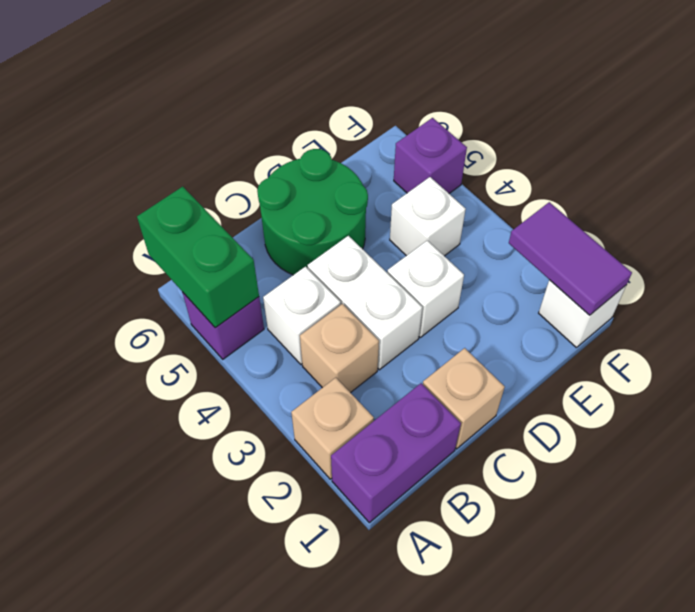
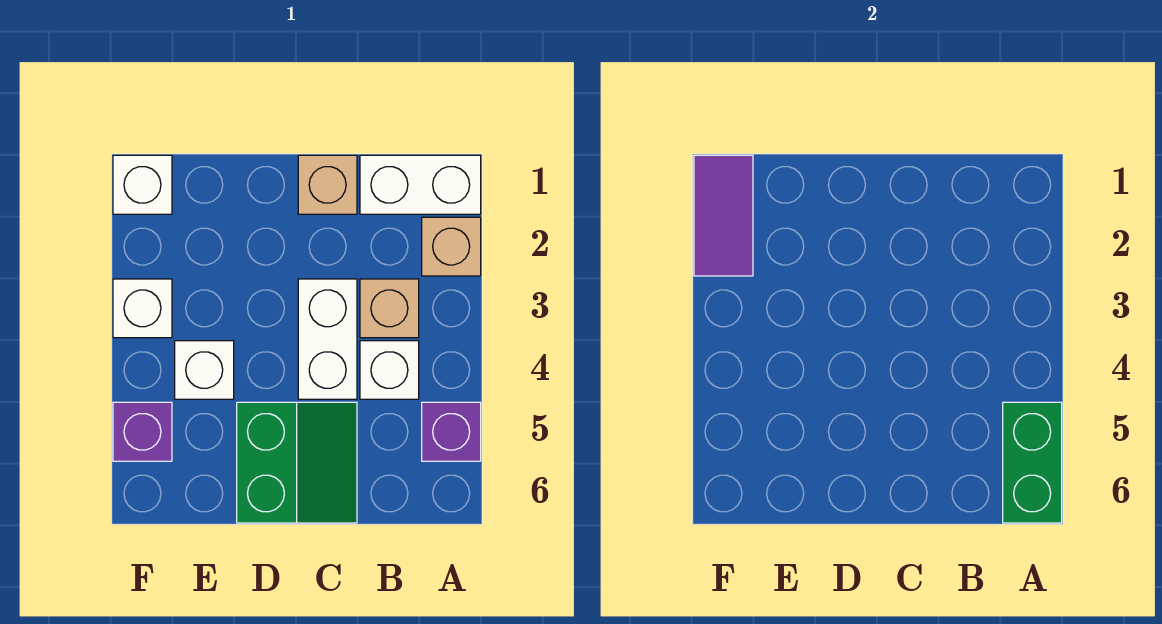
purple brick A1:B1 level 1 -> white brick A1:B1 level 1
green round brick C5:D6 level 1 -> green slope C5:D6 level 1 top D
white brick D3 level 1 -> white brick F3 level 1

